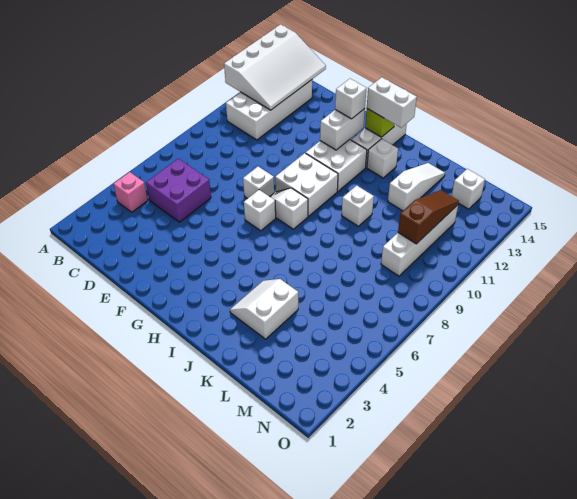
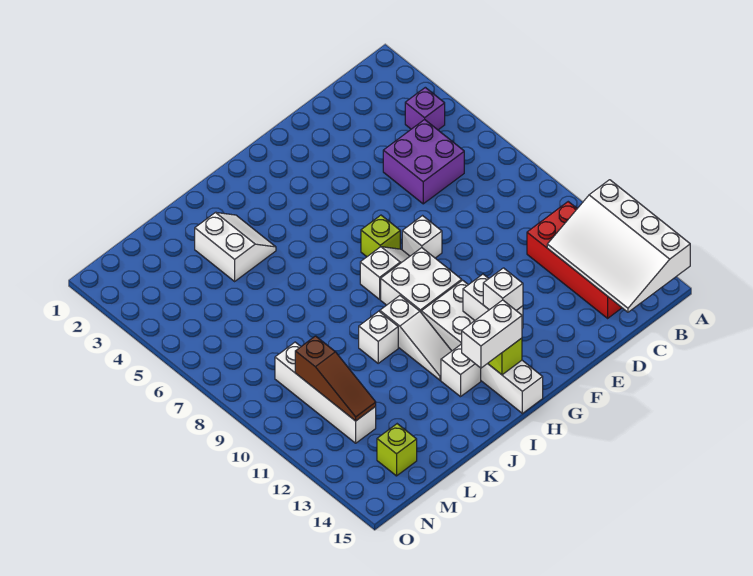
pink brick B4 level 1 -> purple brick B4 level 1
white brick B11:C14 level 1 -> red brick B11:C14 level 1
white brick G7 level 1 -> lime brick G7 level 1
white slope K12:K14 level 1 top 12 -> white slope I10:I12 level 1 top 10
white brick M14 level 1 -> lime brick M14 level 1

